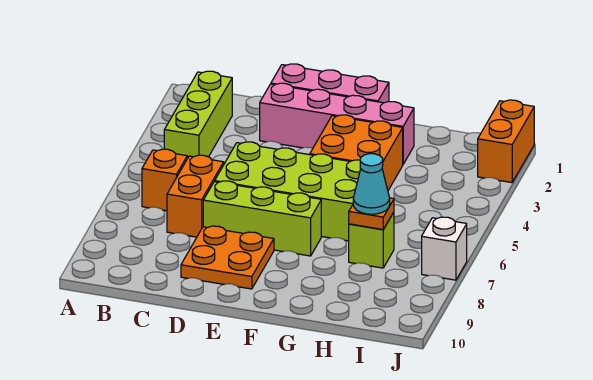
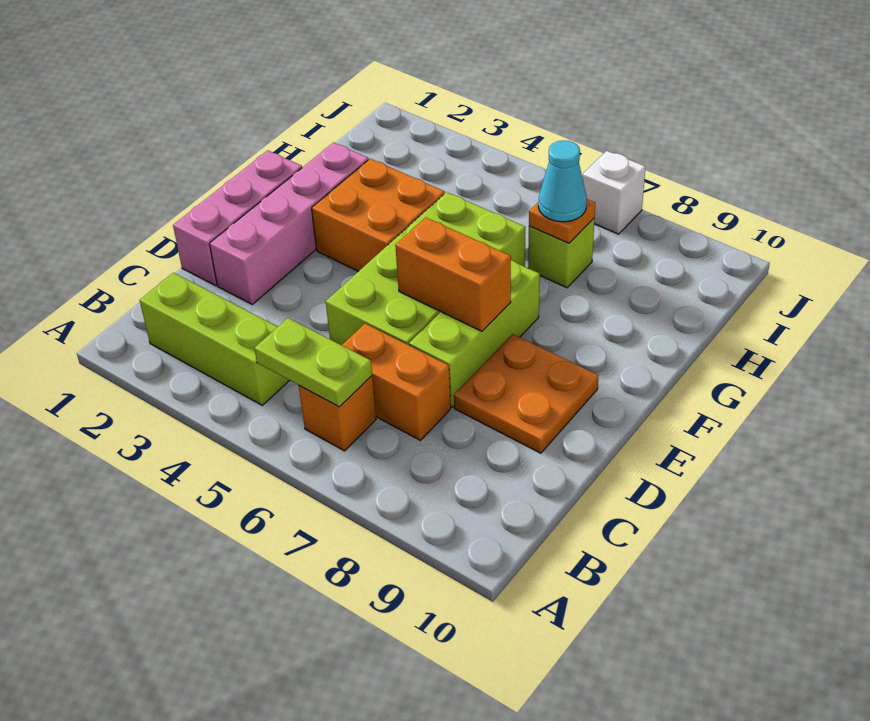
none -> lime plate B5:B6 level 2
orange brick J1:J2 level 1 -> orange brick E6:E7 level 2

